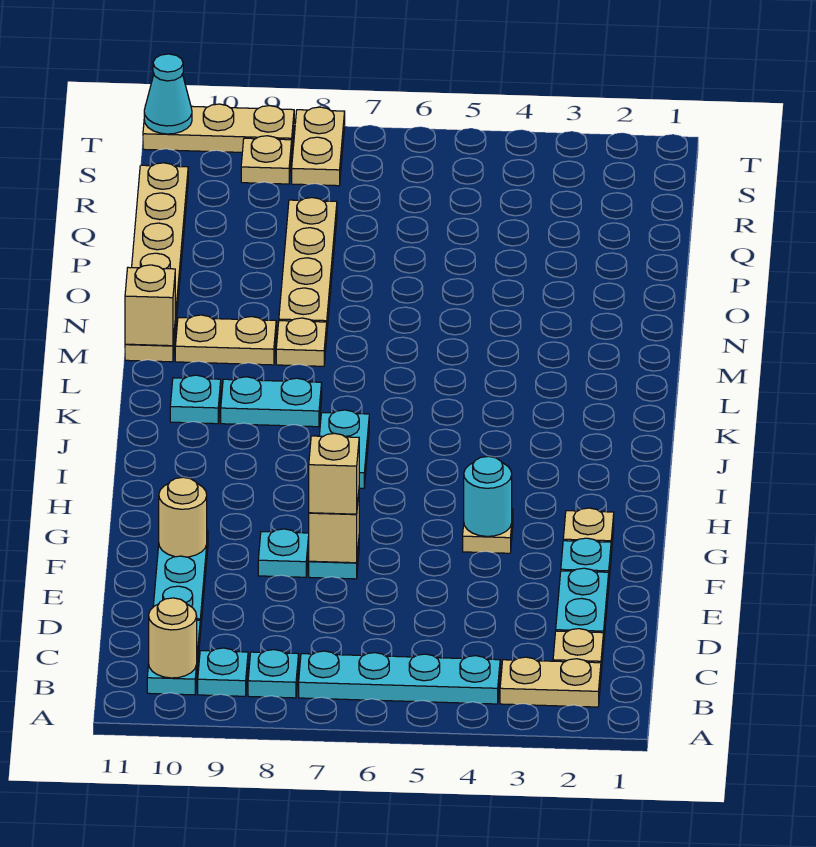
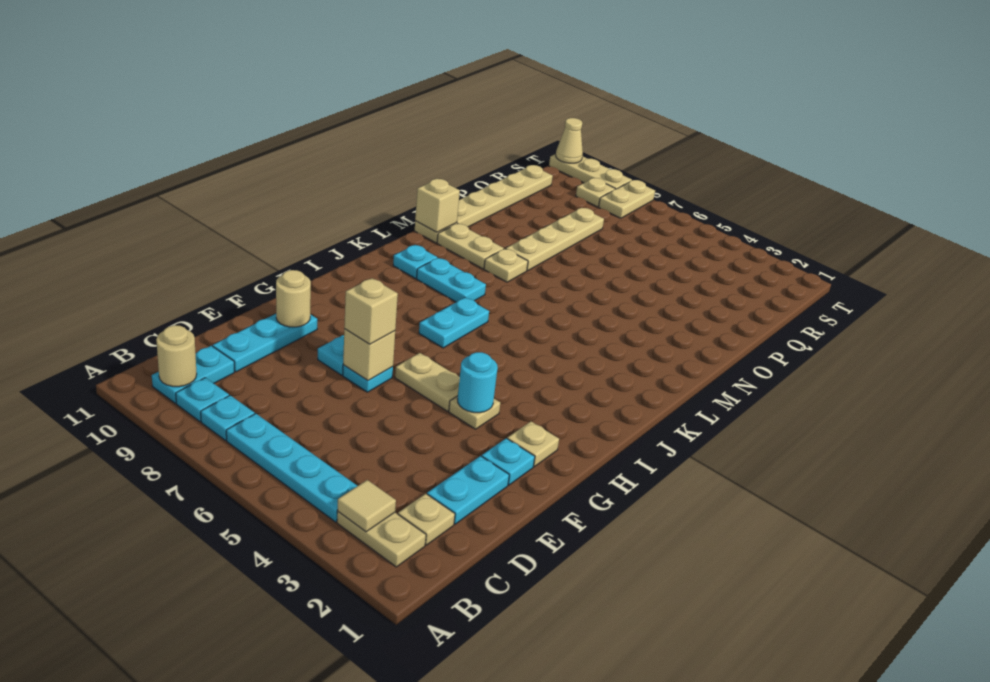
none -> tan tile B3 level 2
none -> tan plate G5:G6 level 1
cyan cone T11 level 2 -> tan cone T11 level 2

